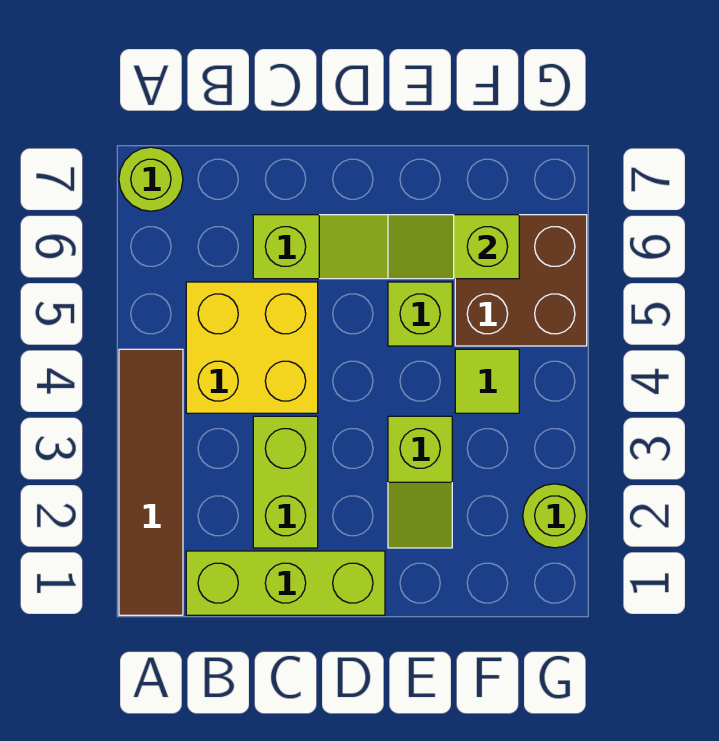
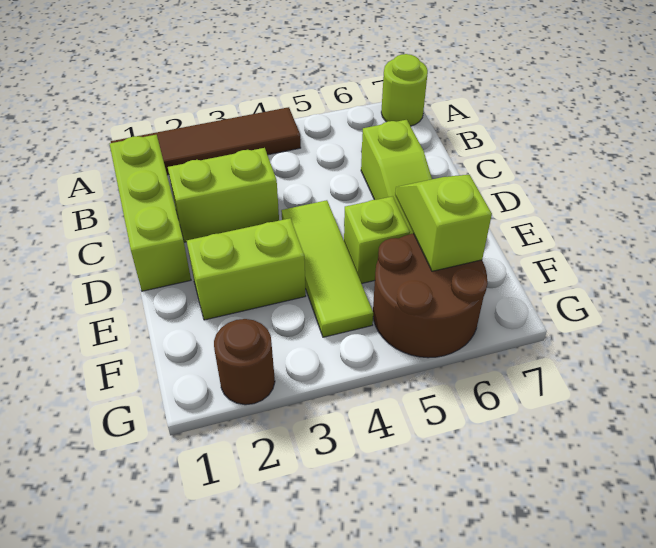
yellow brick B4:C5 level 1 -> none
lime slope E2:E3 level 1 top 3 -> lime brick E2:E3 level 1
lime tile F4 level 1 -> lime tile D4:F4 level 1
brown brick F5:G6 level 1 -> brown round brick F5:G6 level 1
lime round brick G2 level 1 -> brown round brick G2 level 1

